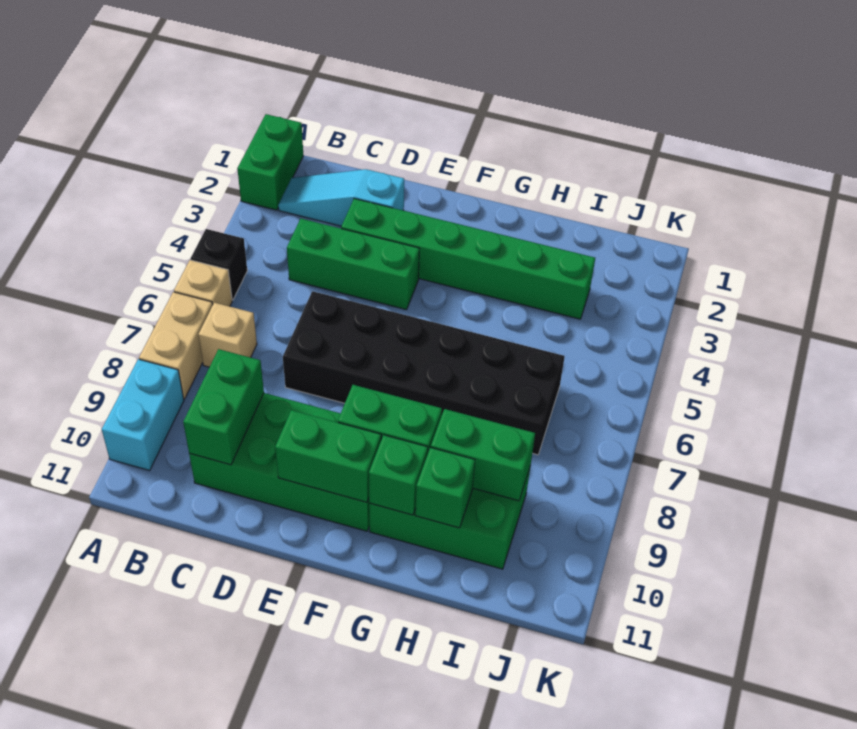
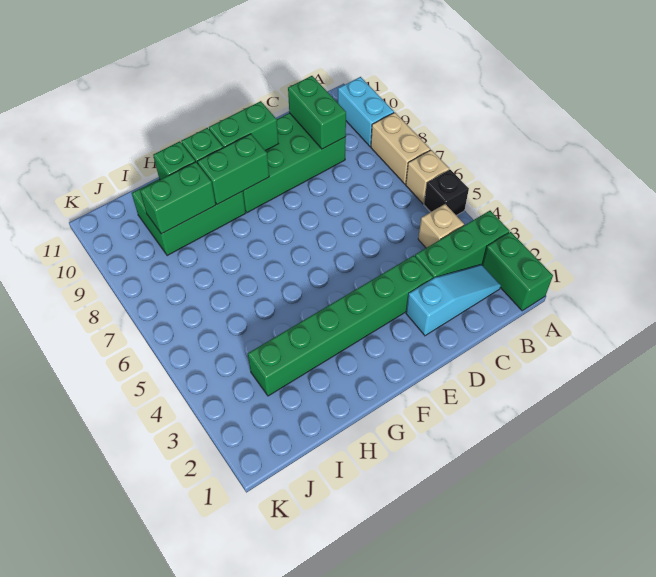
tan brick B7 level 1 -> tan brick B4 level 1
green brick C4:E4 level 1 -> green brick A3:C3 level 1
black brick D6:I7 level 1 -> none

